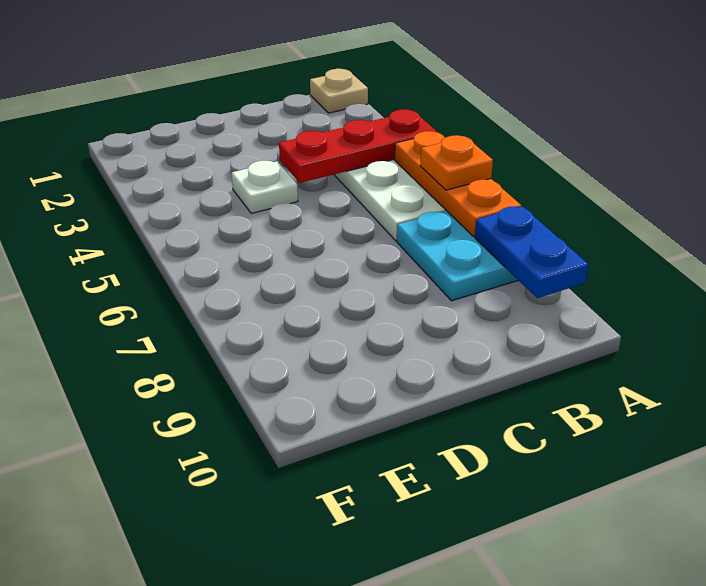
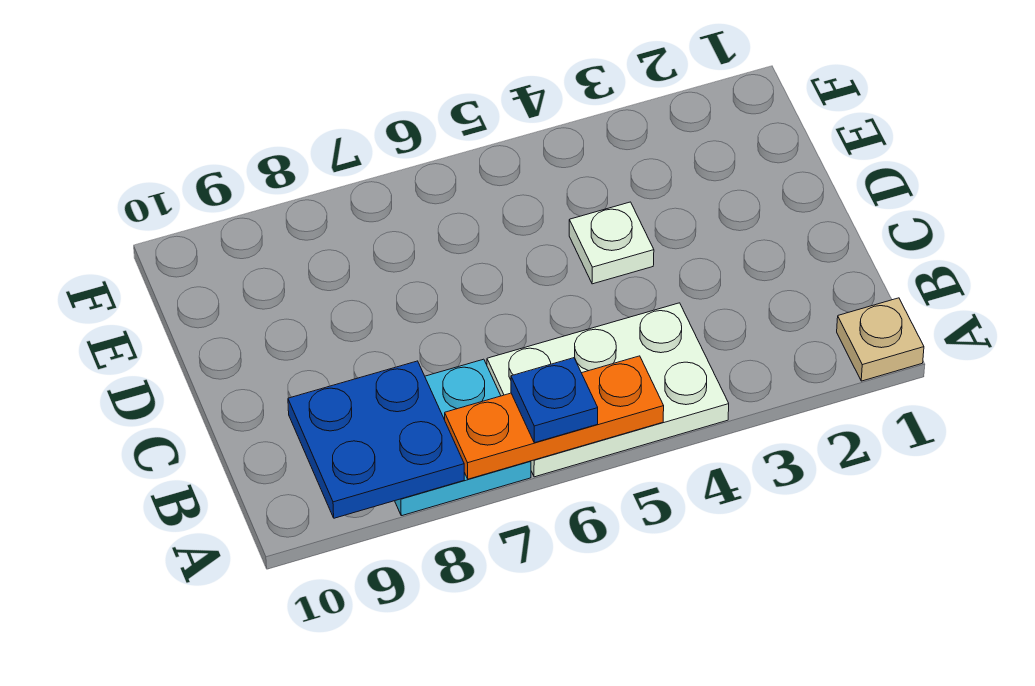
red plate A4:C4 level 2 -> none
orange plate A6 level 3 -> blue plate A6 level 3
blue plate A8:A9 level 2 -> blue plate A8:B9 level 2

